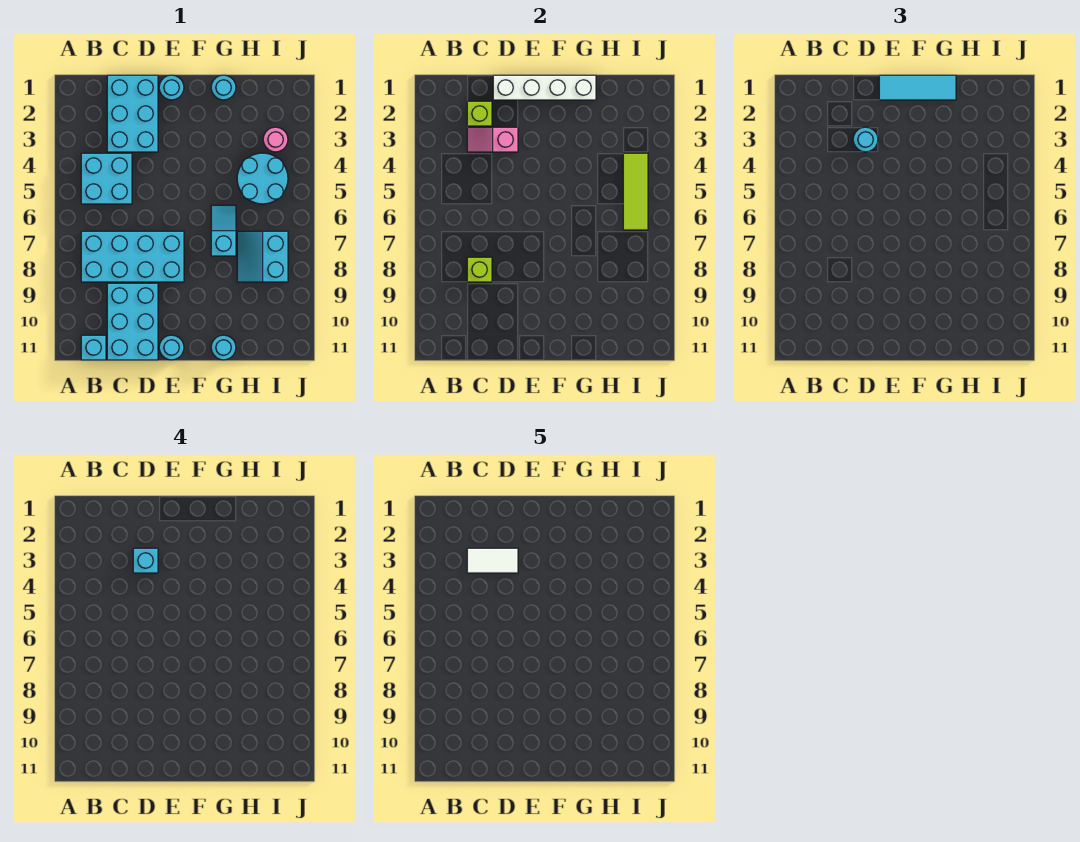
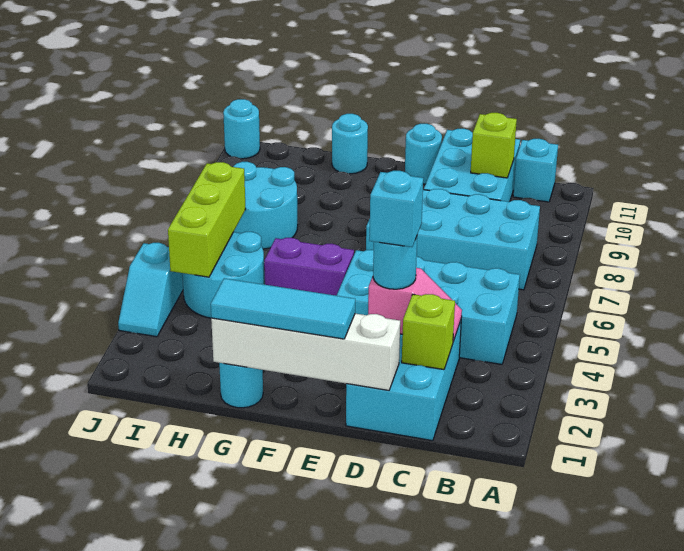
cyan brick B4:C5 level 1 -> cyan brick B4:E5 level 1
white tile C3:D3 level 5 -> none
lime brick C8 level 2 -> lime brick C10 level 2
cyan round brick E1 level 1 -> cyan round brick J11 level 1
none -> purple brick F5:G5 level 1
cyan slope G6:G7 level 1 top 7 -> cyan slope J3:J4 level 1 top 4
cyan slope H7:I8 level 1 top I -> cyan round brick H7:I8 level 1
pink round brick I3 level 1 -> none
lime tile I4:I6 level 2 -> lime brick I4:I6 level 2

